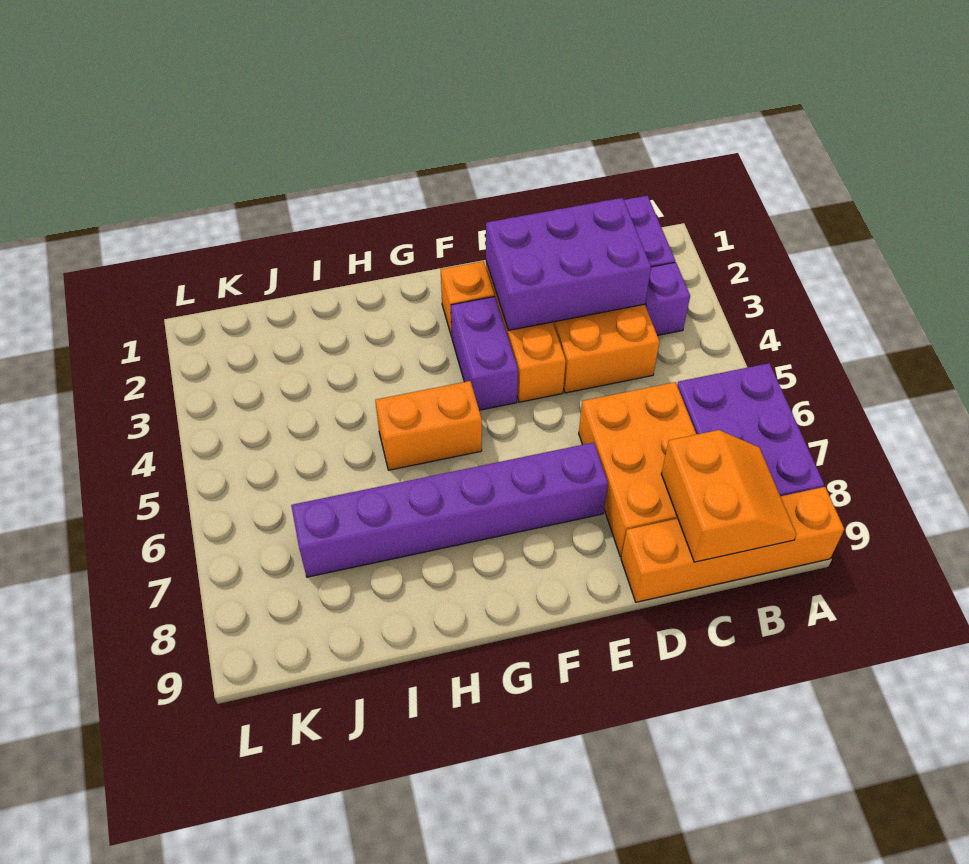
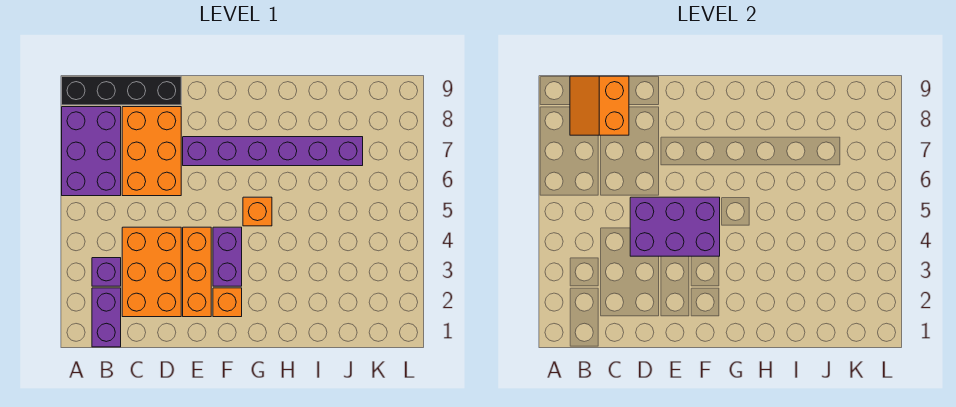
orange brick A9:D9 level 1 -> black brick A9:D9 level 1
purple brick C2:E3 level 2 -> purple brick D4:F5 level 2
orange brick G5:H5 level 1 -> orange brick G5 level 1

